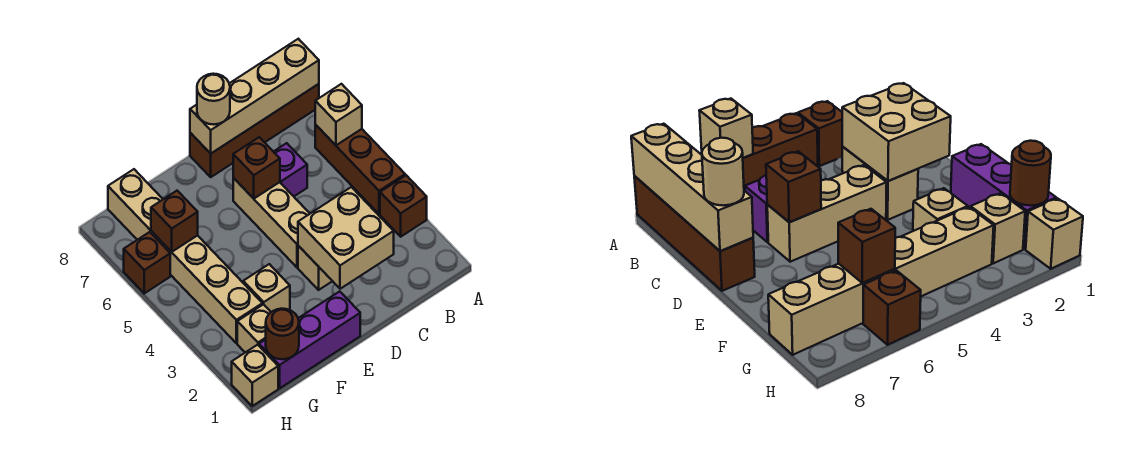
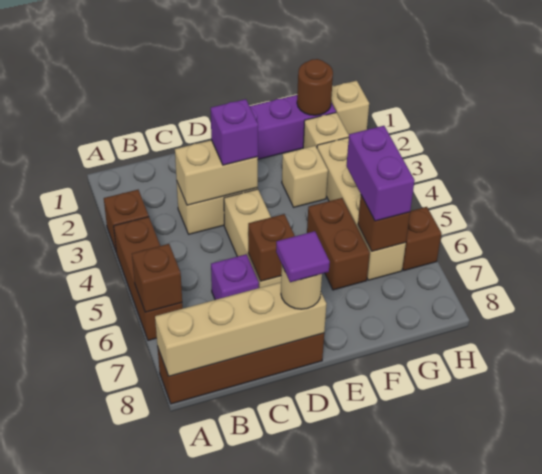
tan brick A6 level 2 -> brown brick A6 level 2
tan brick C2:D3 level 2 -> tan brick C3:D3 level 2
none -> purple brick D3 level 3
none -> purple tile D8 level 4
none -> brown brick F5:F6 level 1
tan brick G3:G8 level 1 -> tan brick G3:G6 level 1
none -> purple brick G5:G6 level 3

